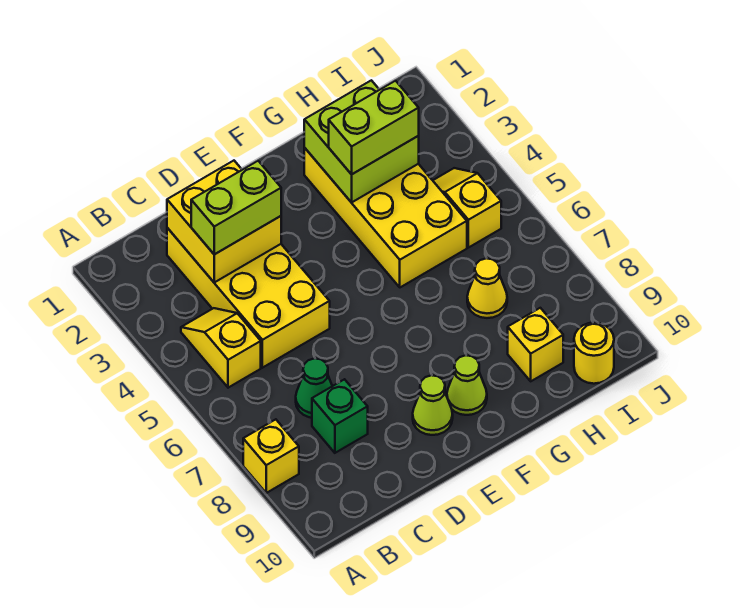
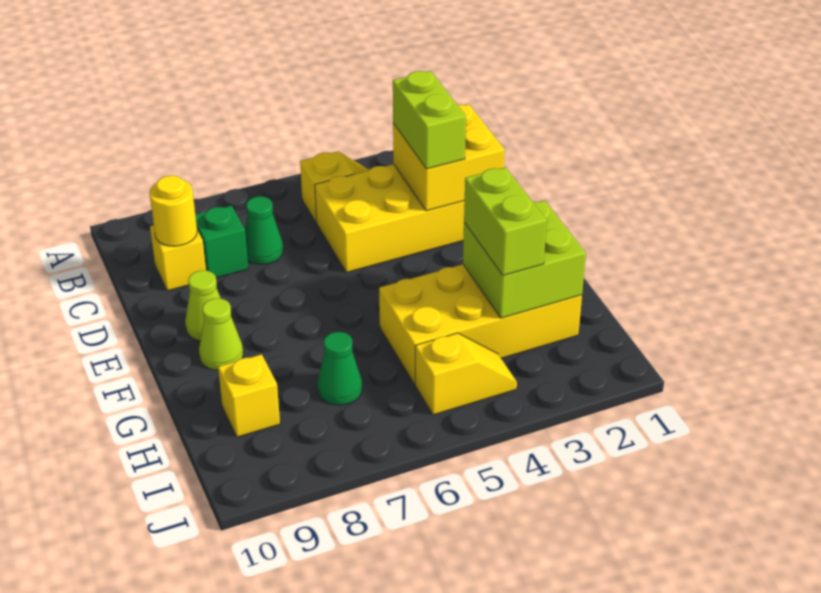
yellow brick A8 level 1 -> yellow brick C9 level 1
yellow cone H7 level 1 -> green cone H7 level 1
yellow round brick I10 level 1 -> yellow round brick C9 level 2

